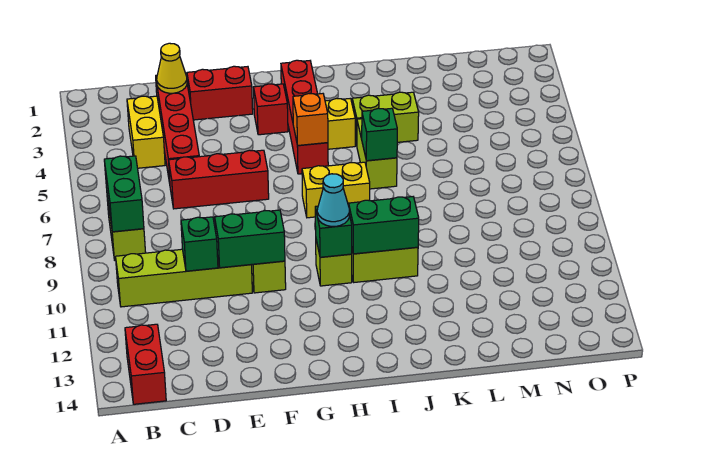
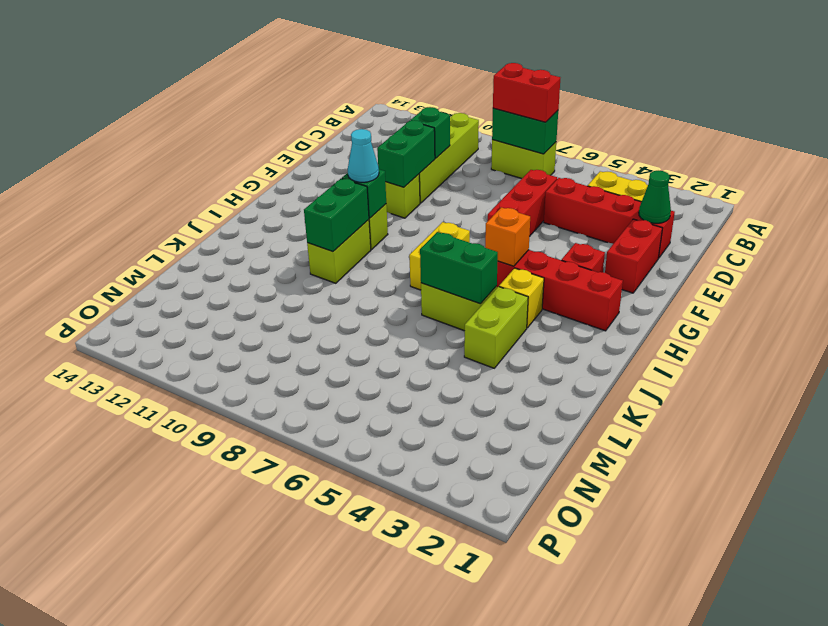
red brick B13:B14 level 1 -> red brick B7:B8 level 3
yellow cone D2 level 2 -> green cone D2 level 2
green brick J6 level 2 -> green brick J5:J6 level 2

